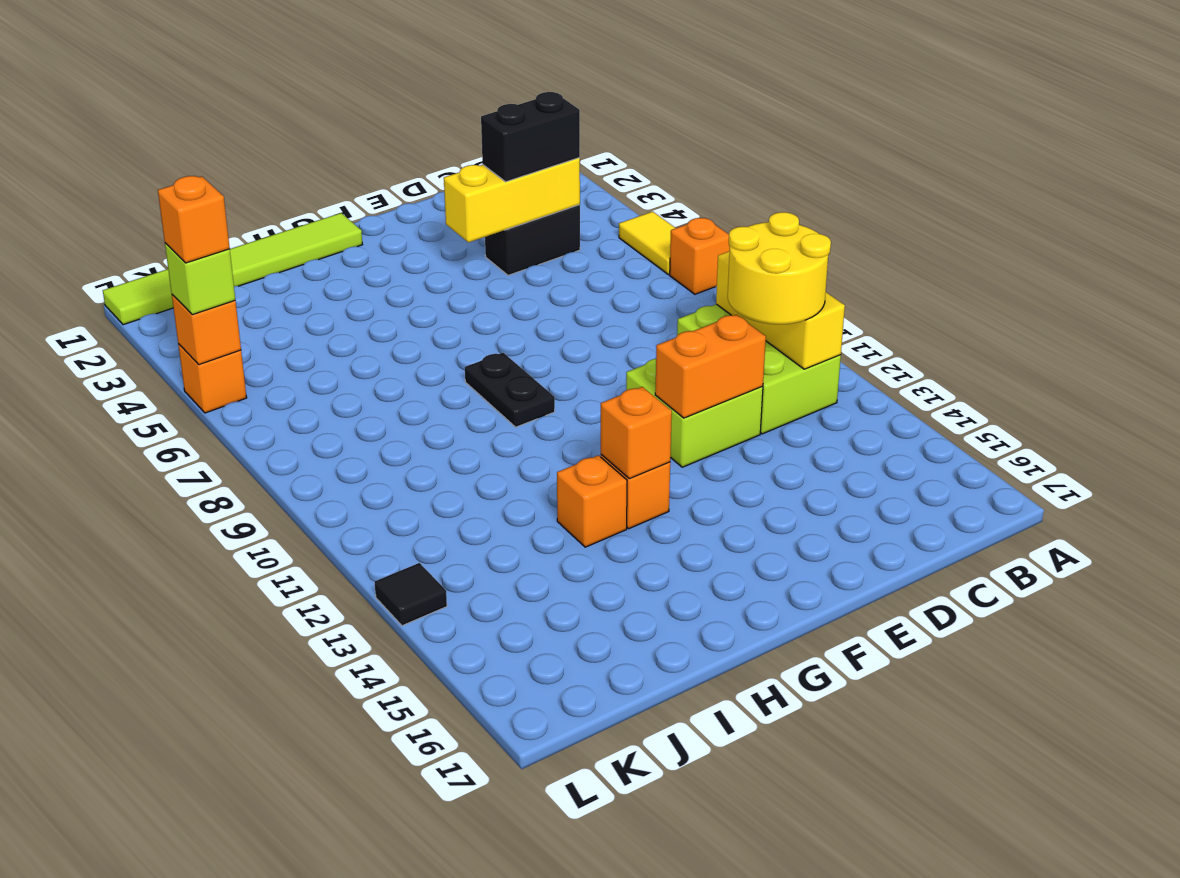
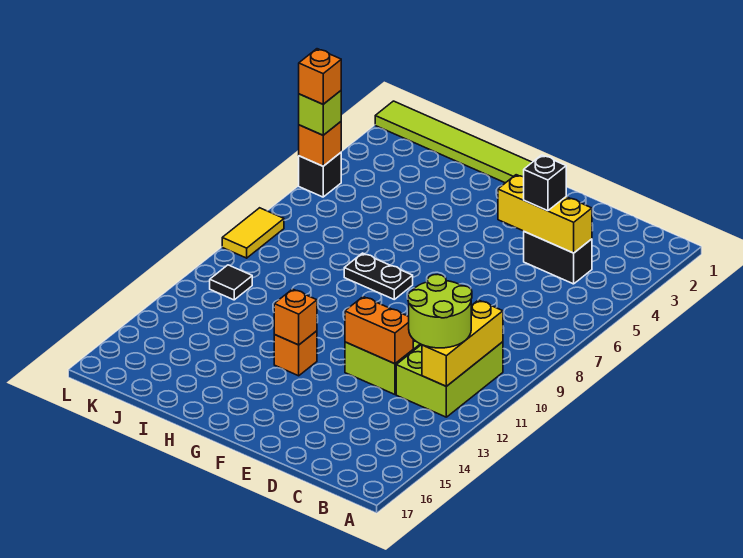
yellow tile A5:A6 level 1 -> yellow tile L8:L9 level 1
orange brick A7 level 1 -> none
yellow round brick B11:C12 level 3 -> lime round brick B11:C12 level 3
black brick C4:D4 level 3 -> black brick D4 level 3
black plate G8:G9 level 1 -> black plate G8:H8 level 1
orange brick H13 level 1 -> none
orange brick L5 level 1 -> black brick L5 level 1
black tile L13 level 1 -> black tile K11 level 1

